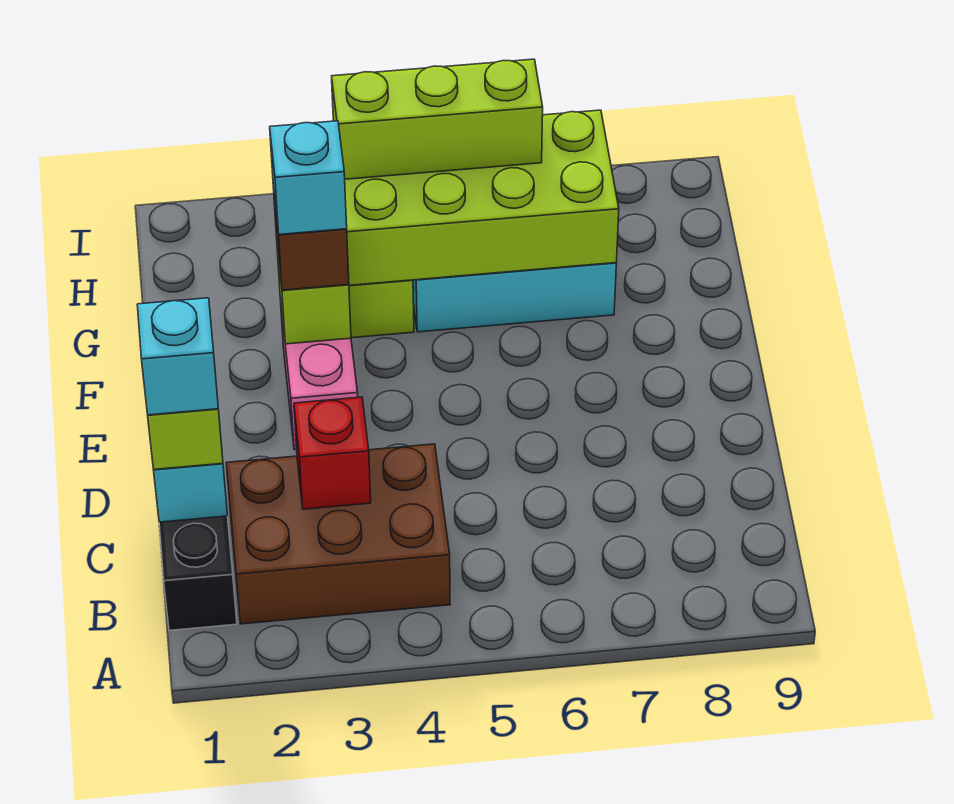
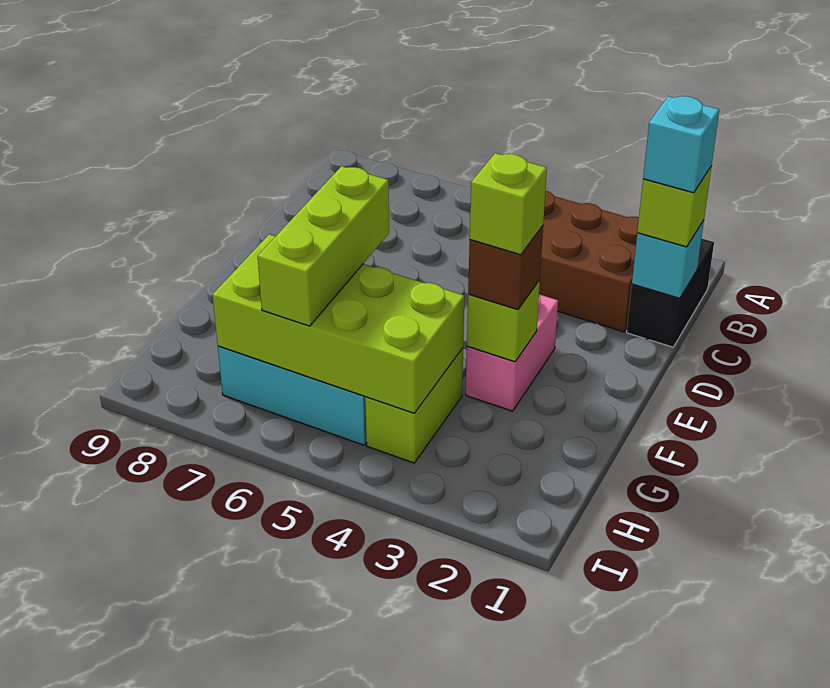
red brick C3 level 2 -> none
cyan brick F3 level 4 -> lime brick F3 level 4
lime brick H4:H6 level 3 -> lime brick F6:H6 level 3

